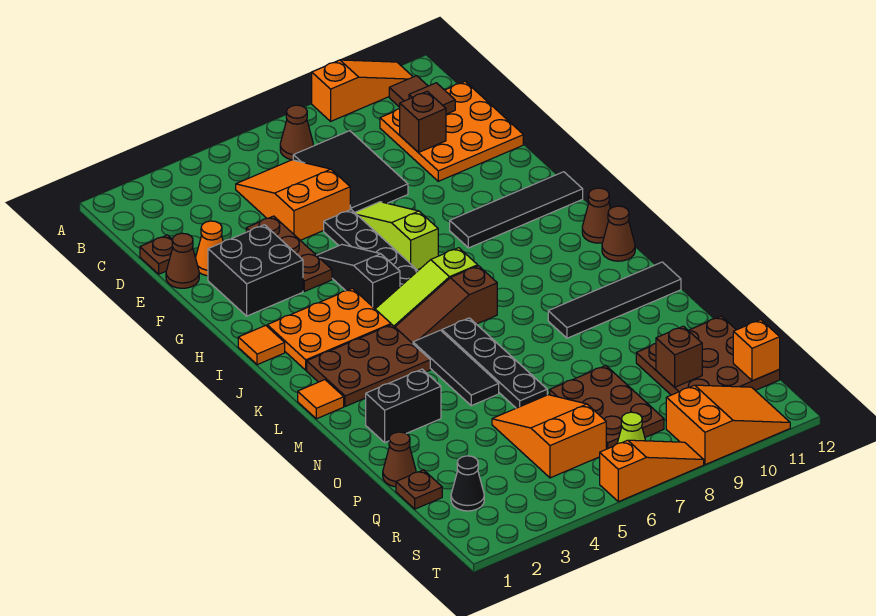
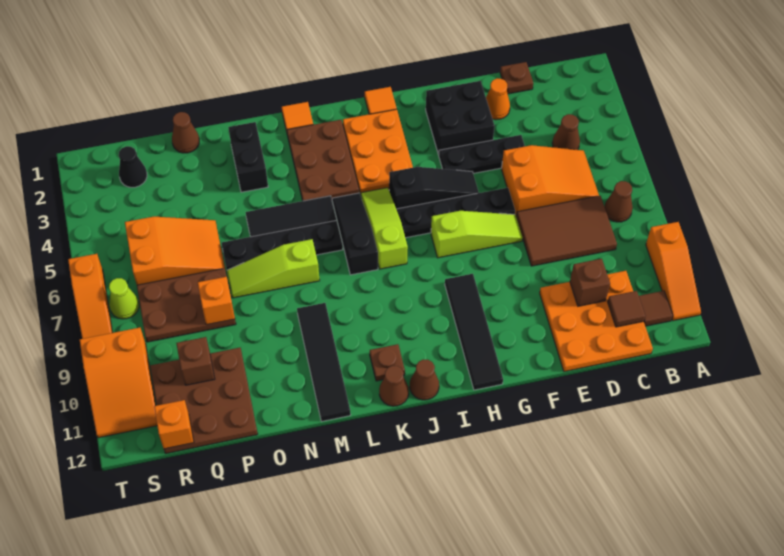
black tile C7:E8 level 1 -> brown tile C7:E8 level 1
brown cone E1 level 1 -> brown cone C4 level 1
brown plate E4:G4 level 1 -> black plate E4:G4 level 1
brown slope K5:K7 level 1 top 7 -> black slope K5:K7 level 1 top 7
none -> lime slope M7:O7 level 1 top M
none -> orange brick P8 level 2
brown plate Q1 level 1 -> brown plate K11 level 1

